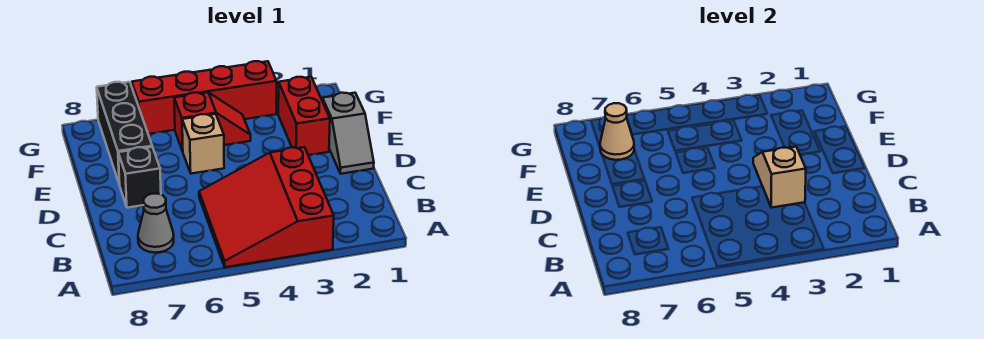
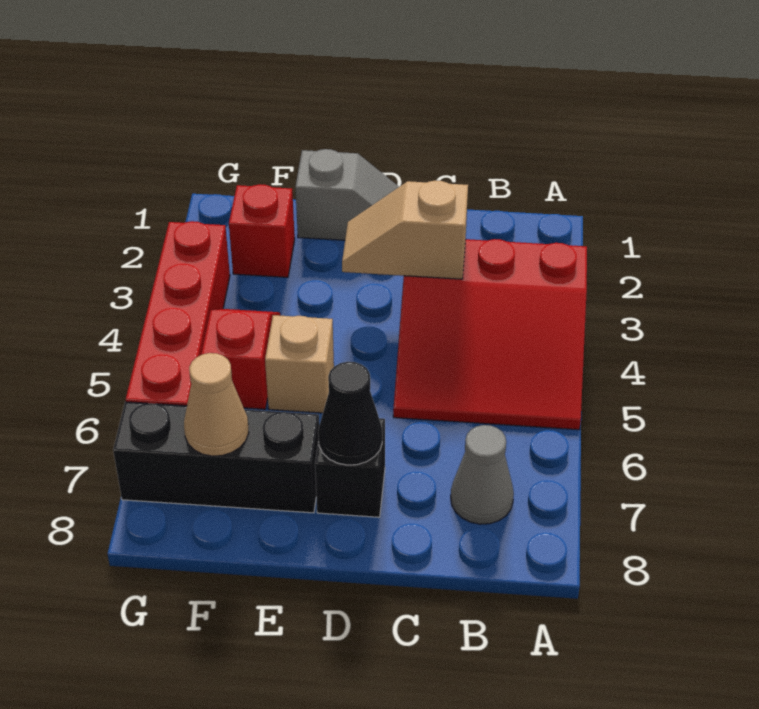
none -> black cone D7 level 2
red brick E2:F2 level 1 -> red brick F2 level 1

